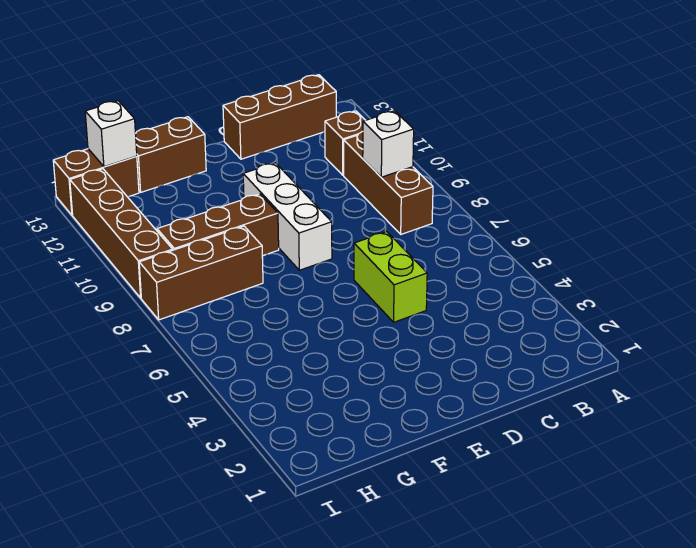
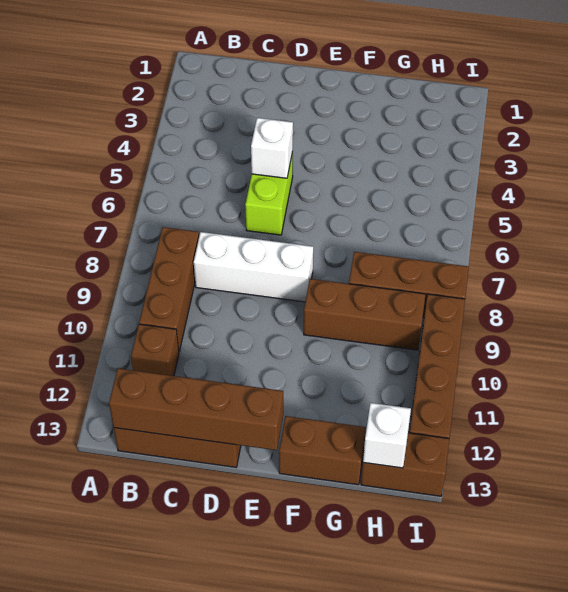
white brick B9 level 2 -> white brick D5 level 2
none -> brown brick B13:E13 level 2
white brick E8:E10 level 1 -> white brick C8:E8 level 1

